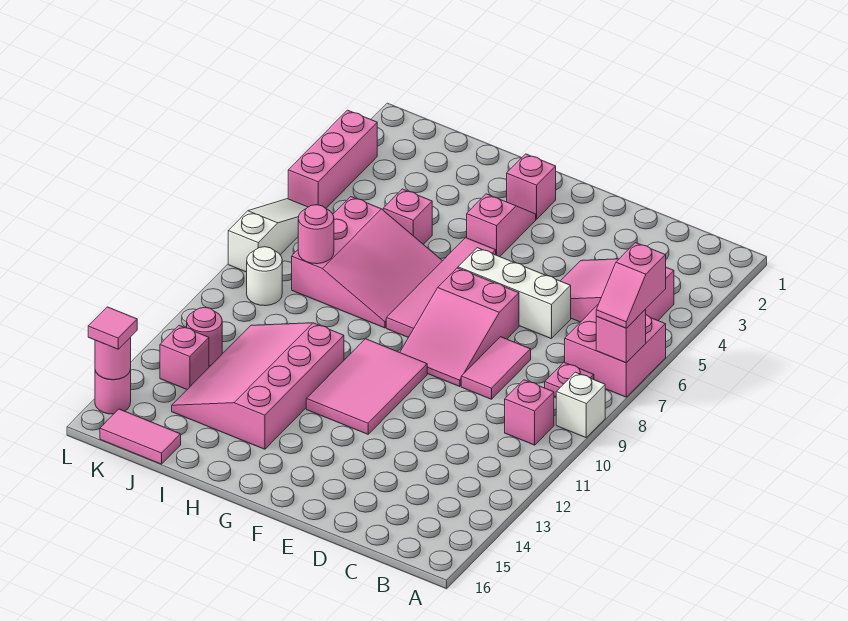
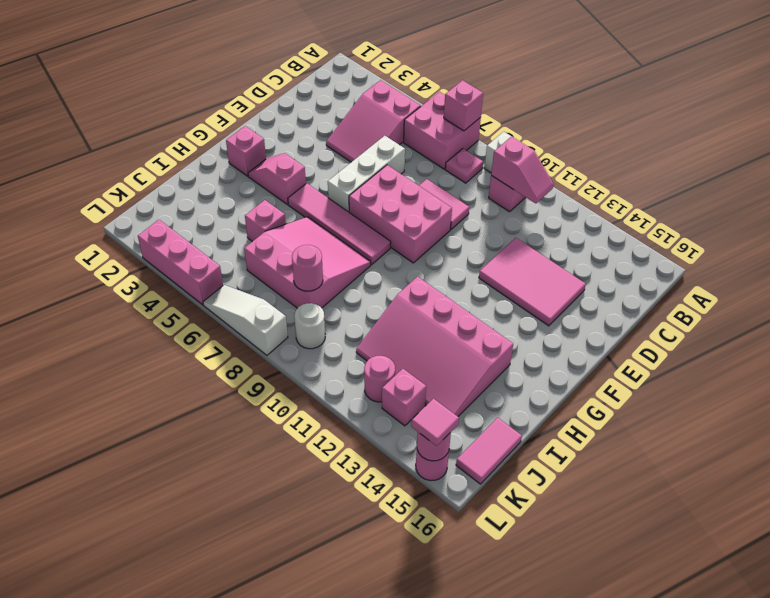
pink slope A6:A7 level 3 top 6 -> pink slope B10:B11 level 2 top 10
pink slope E7:F9 level 1 top 7 -> pink brick E7:F9 level 1
pink tile F10:G12 level 1 -> pink tile D12:E14 level 1

